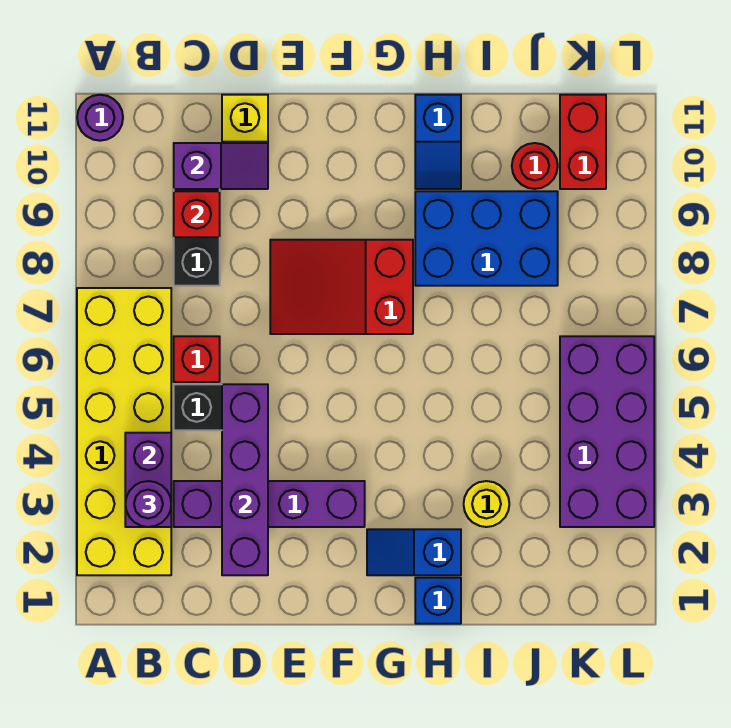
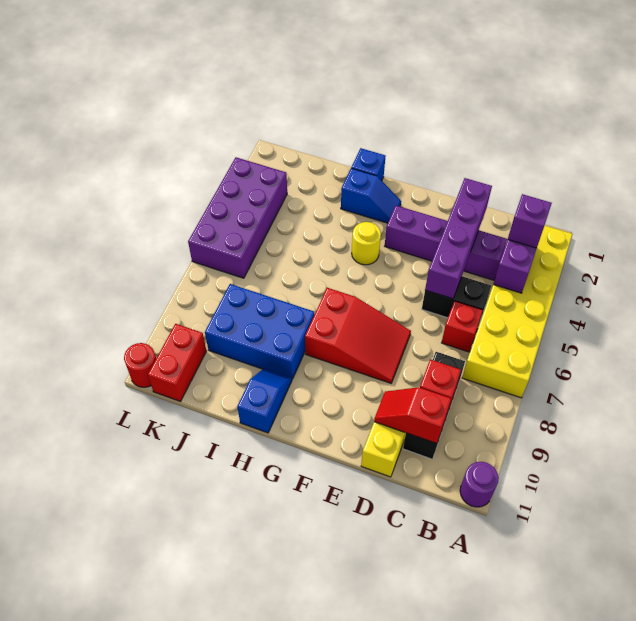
purple round brick B3 level 3 -> purple brick B3 level 3
purple slope C10:D10 level 2 top C -> red slope C10:D10 level 2 top C
yellow round brick I3 level 1 -> yellow round brick G4 level 1
red round brick J10 level 1 -> red round brick L11 level 1

